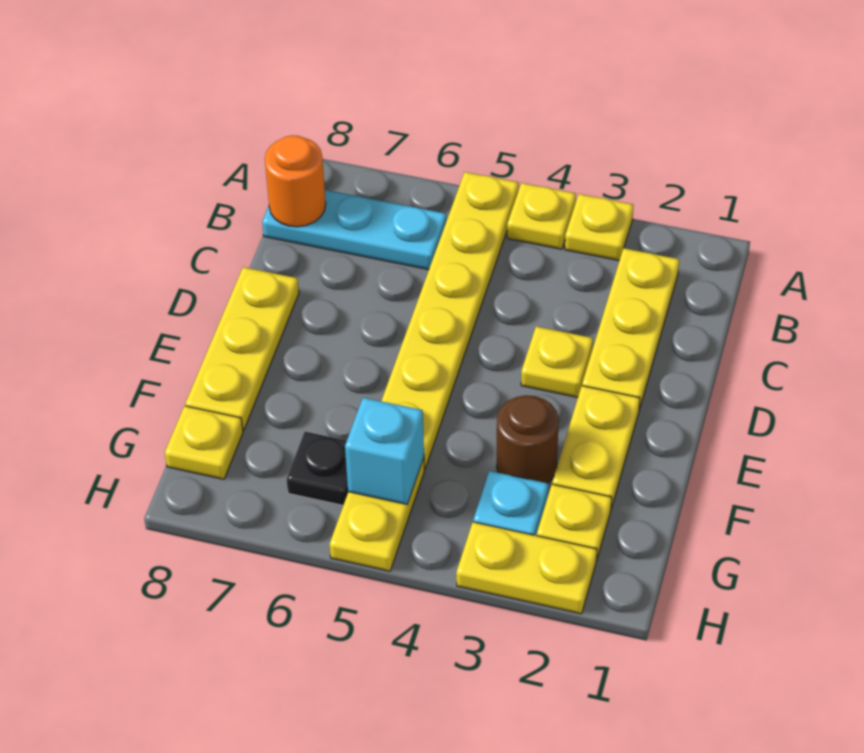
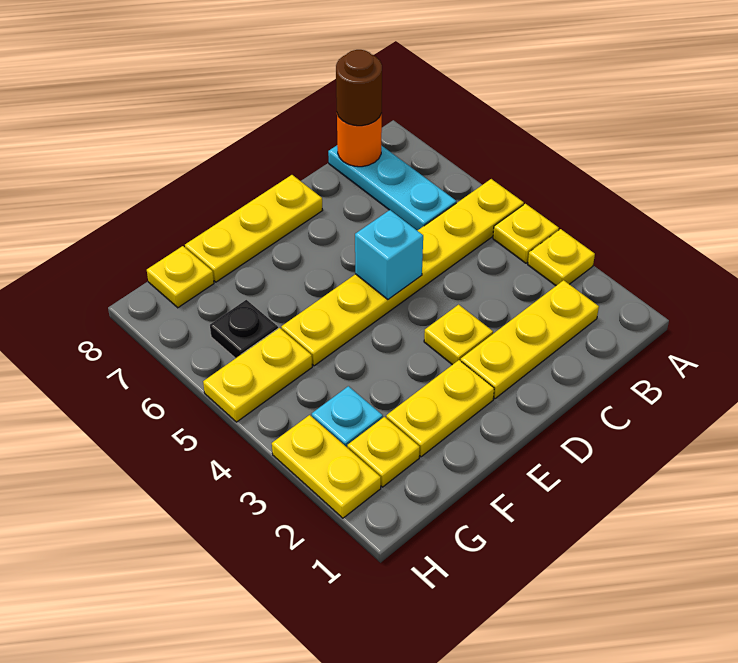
brown round brick F3 level 1 -> brown round brick B8 level 3
cyan brick G5 level 2 -> cyan brick D5 level 2

